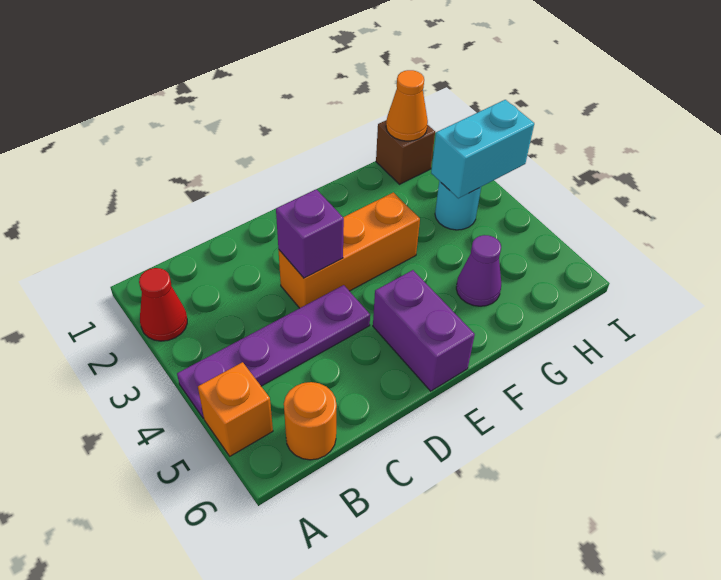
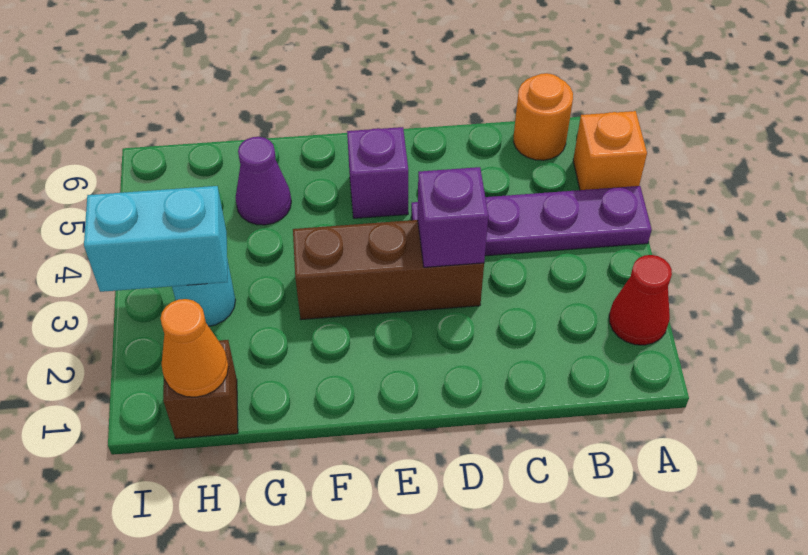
orange brick D3:F3 level 1 -> brown brick D3:F3 level 1
purple brick E5:E6 level 1 -> purple brick E5 level 1

